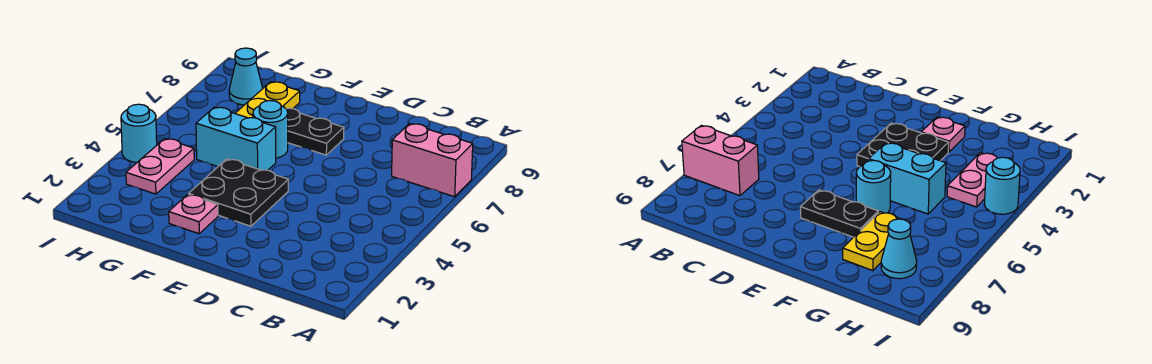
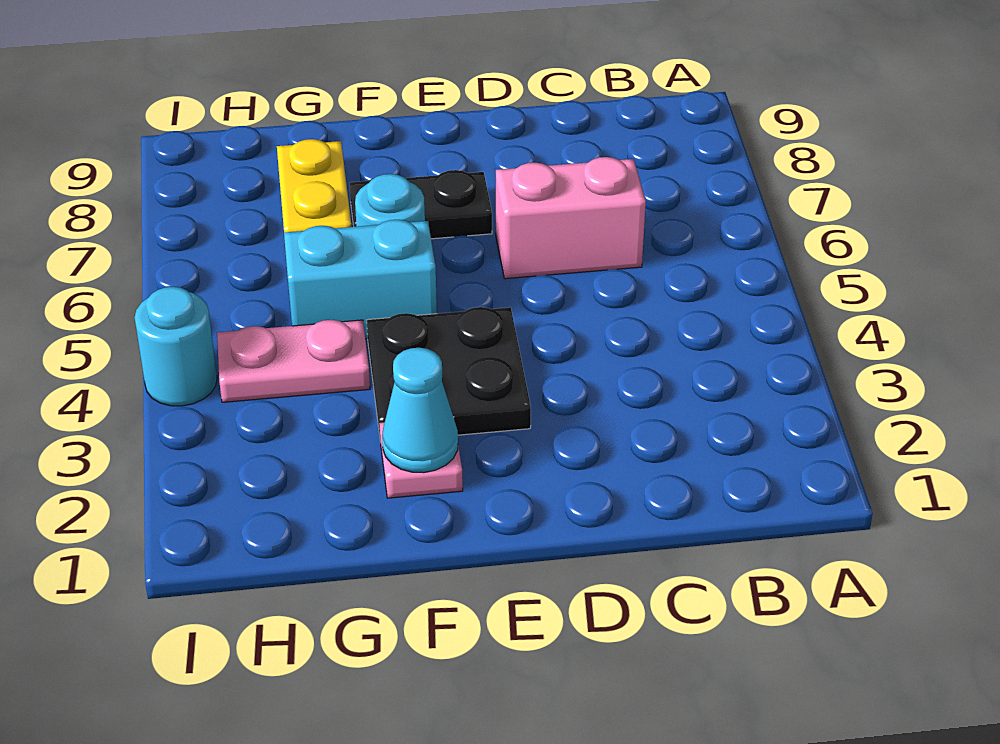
pink brick A7:B7 level 1 -> pink brick C6:D6 level 1
pink plate H3:H4 level 1 -> pink plate G4:H4 level 1
cyan cone H8 level 1 -> cyan cone F2 level 2

